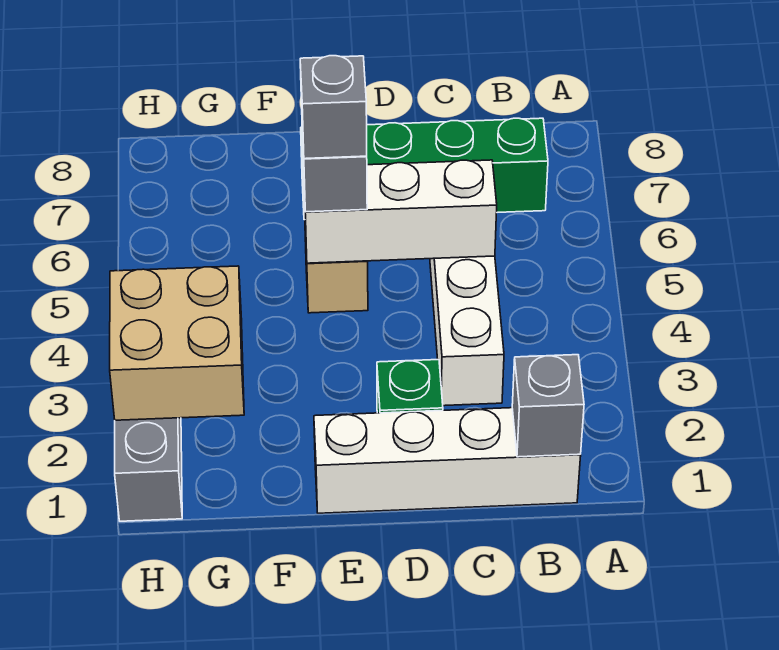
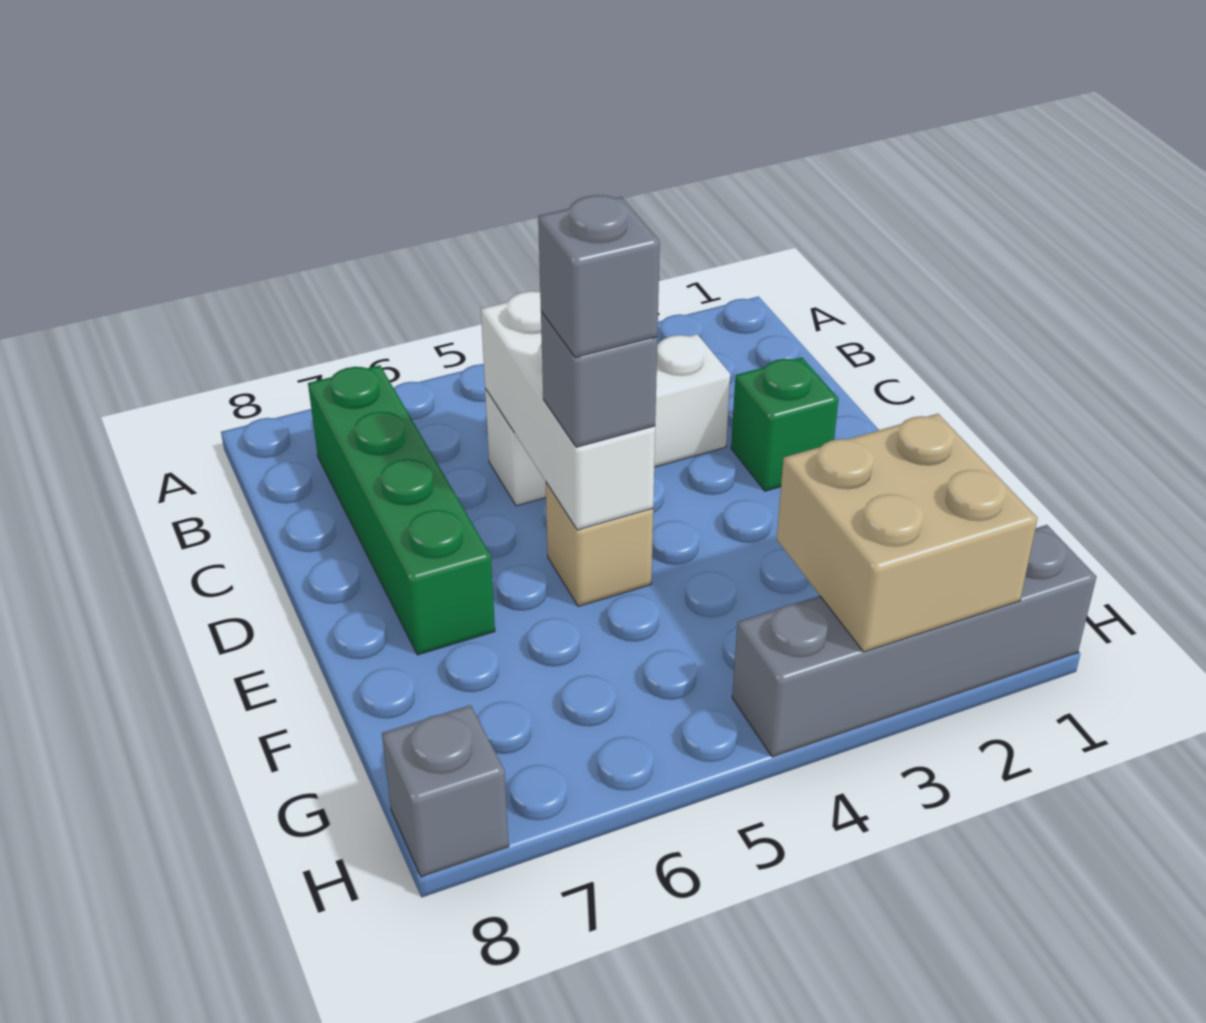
white brick B1:E1 level 1 -> none
grey brick B1 level 2 -> grey brick H8 level 1

